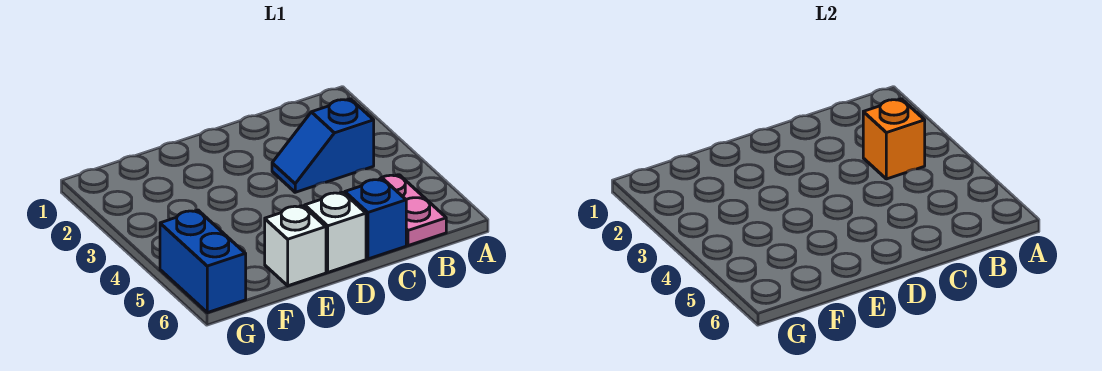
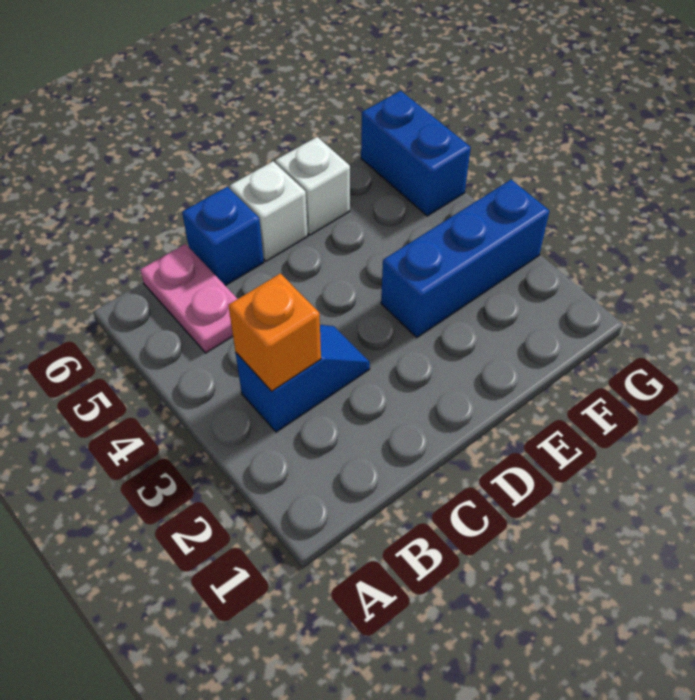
none -> blue brick E3:G3 level 1

